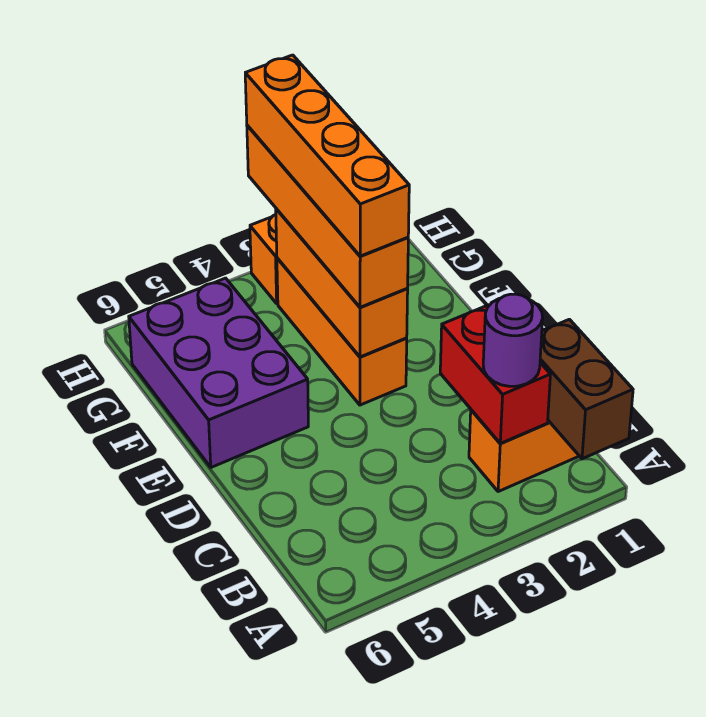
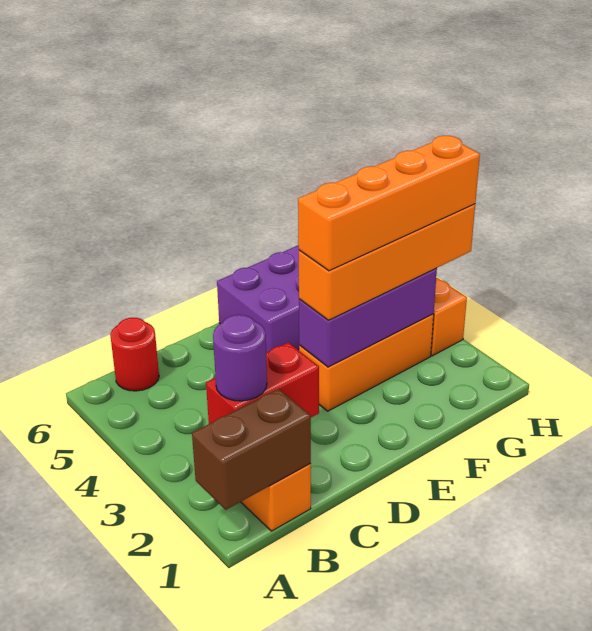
none -> red round brick B6 level 1
orange brick E3:G3 level 2 -> purple brick E3:G3 level 2

